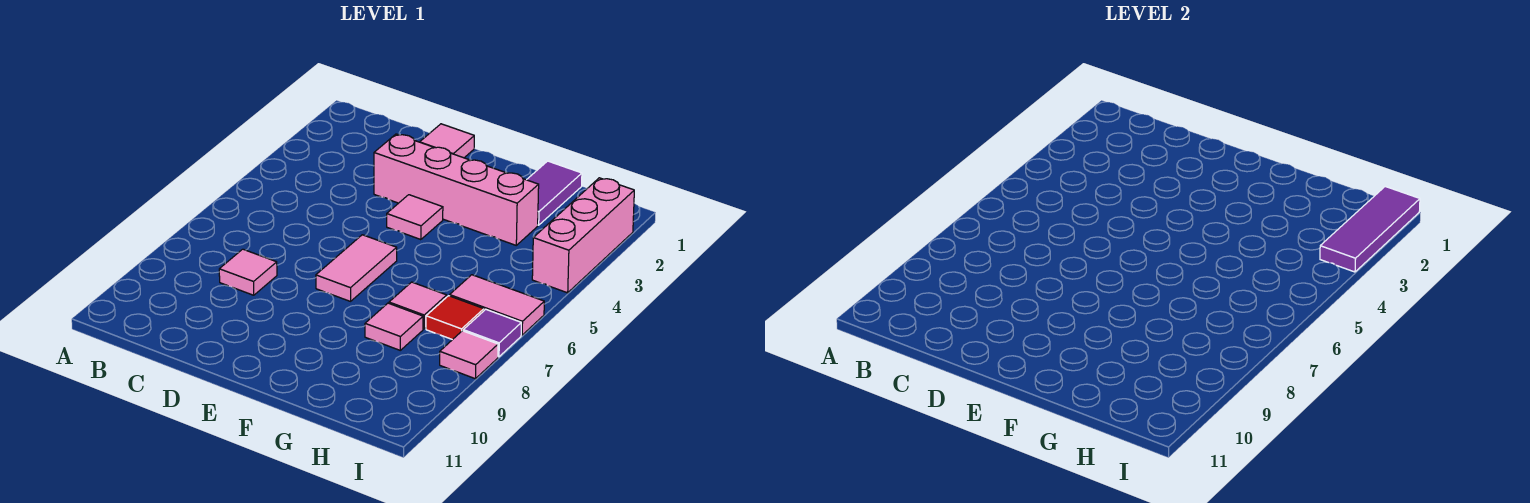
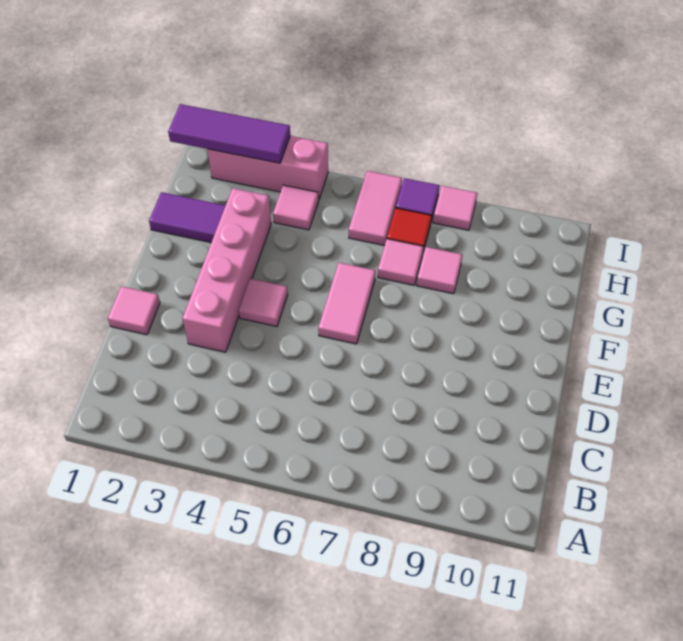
pink tile C8 level 1 -> pink tile H4 level 1
pink tile E6:E7 level 1 -> pink tile E6:F6 level 1

